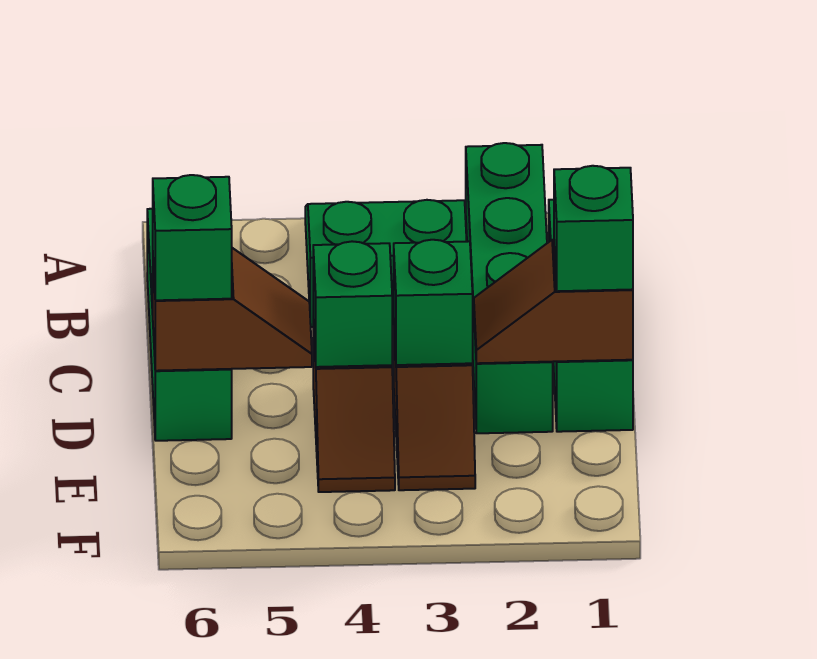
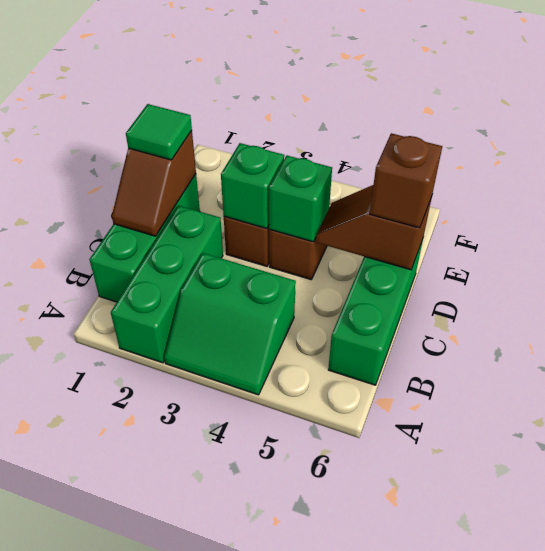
green brick A2:D2 level 1 -> green brick A2:C2 level 1
brown slope D1:D2 level 2 top 1 -> brown slope C1:D1 level 2 top D
green brick D1 level 3 -> green tile D1 level 3
green brick D6 level 3 -> brown brick D6 level 3

